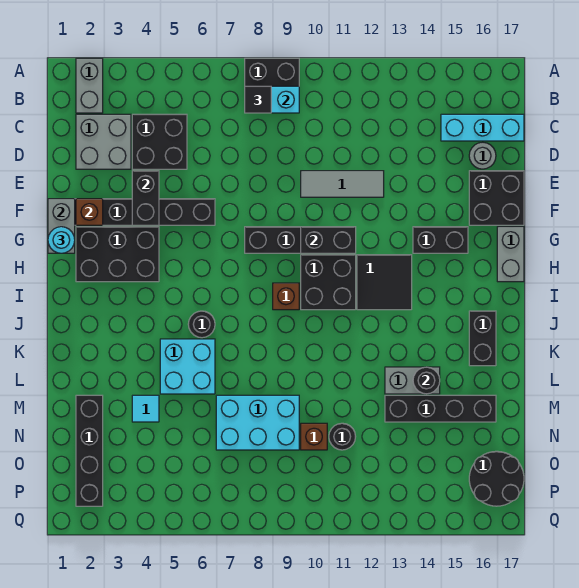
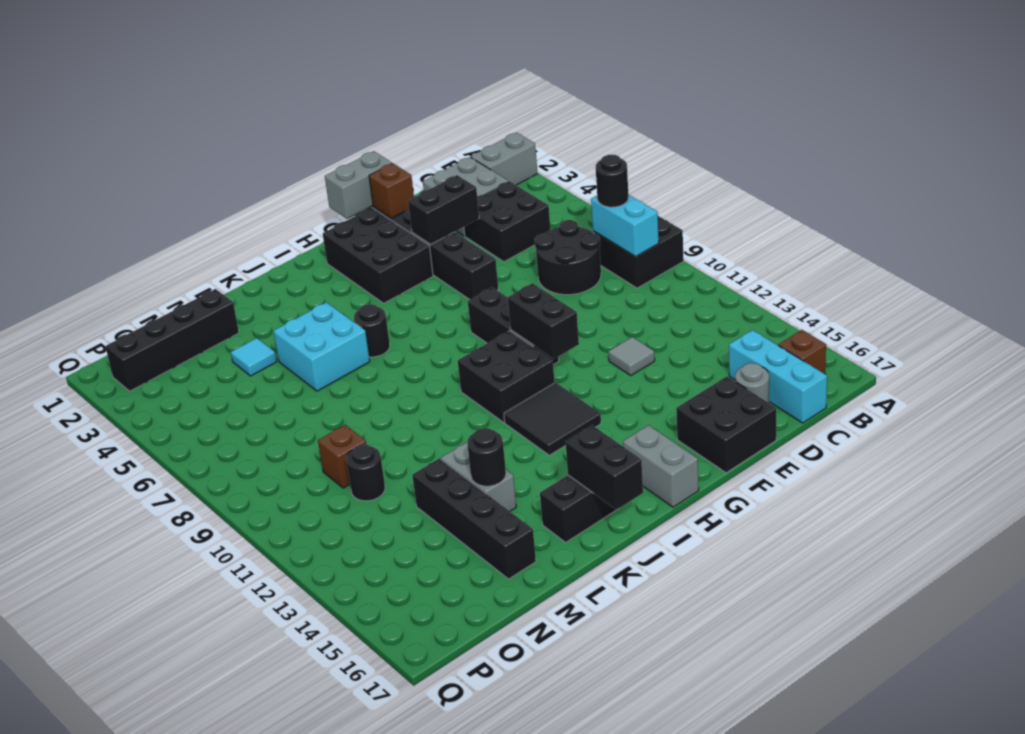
black tile B8 level 3 -> black round brick B8 level 3
grey tile E10:E12 level 1 -> grey tile E12 level 1
cyan round brick G1 level 3 -> none
black brick G14:G15 level 1 -> black brick J16:J17 level 2
grey brick G17:H17 level 1 -> grey brick H16:H17 level 1
brown brick I9 level 1 -> brown brick B16 level 1
cyan brick M7:N9 level 1 -> none
black round brick O16:P17 level 1 -> black round brick C7:D8 level 1

